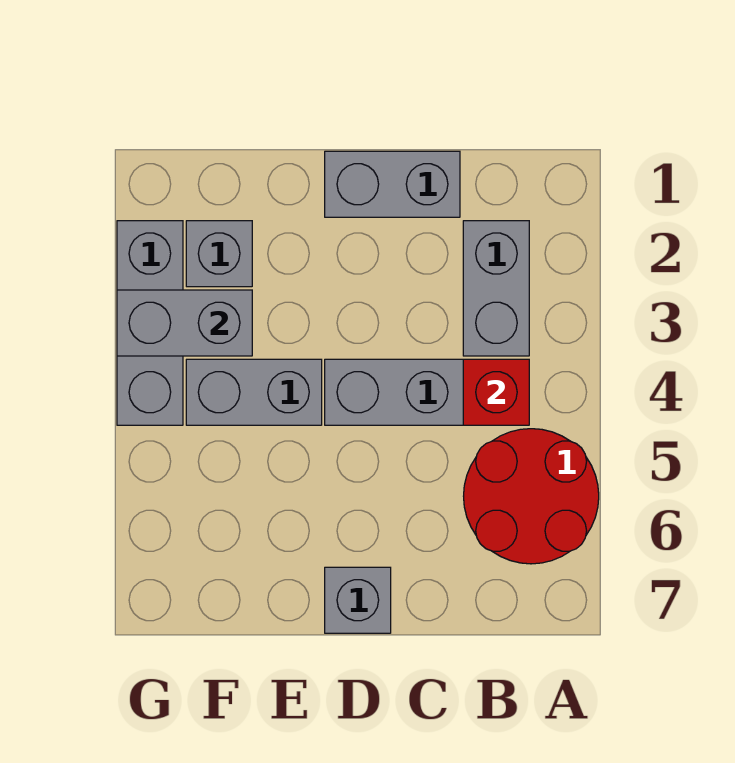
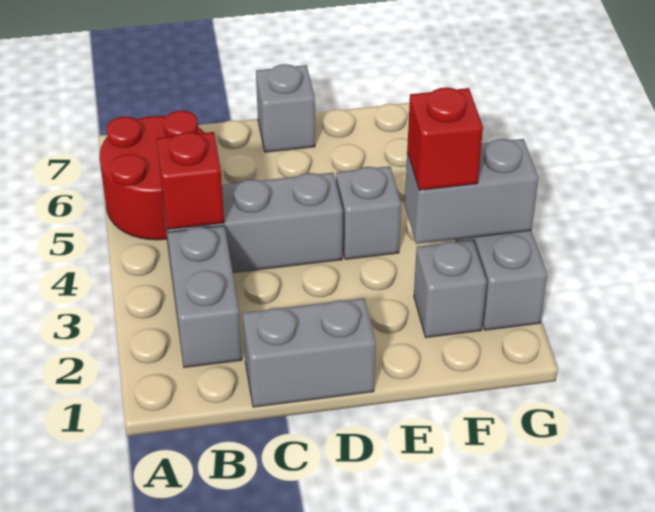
grey brick E4:F4 level 1 -> grey brick E4 level 1
none -> red brick F3 level 3

